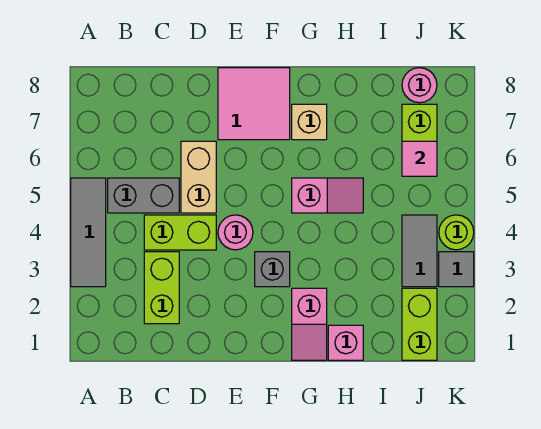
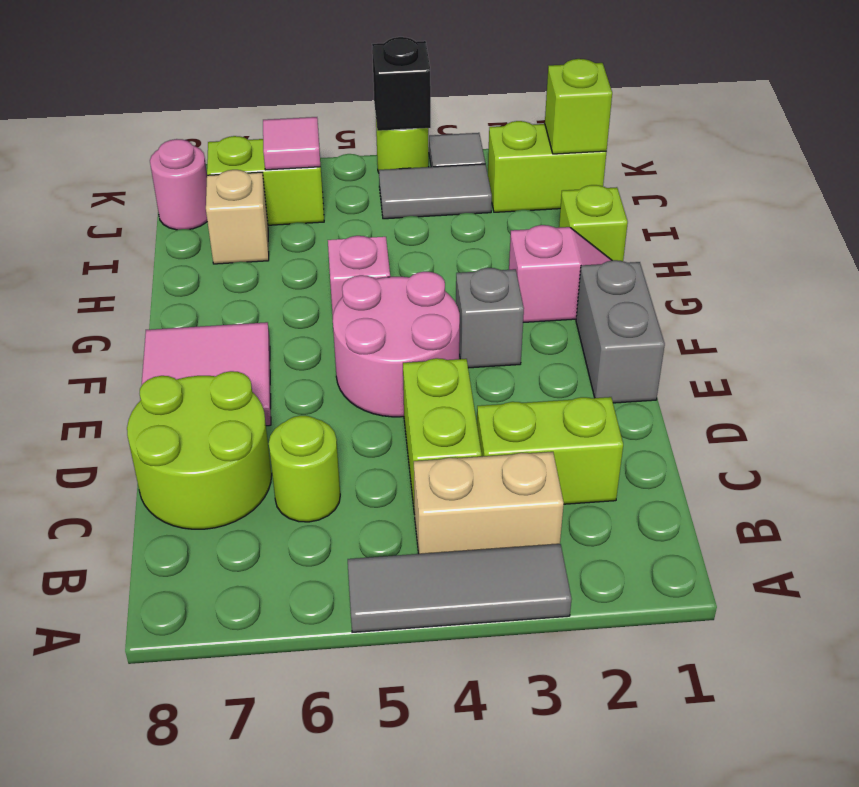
grey brick B5:C5 level 1 -> grey brick E1:F1 level 1
none -> lime round brick C6 level 1
none -> lime round brick C7:D8 level 1
tan brick D5:D6 level 1 -> tan brick B3:B4 level 1
pink round brick E4 level 1 -> pink round brick E4:F5 level 1
tan brick G7 level 1 -> tan brick I7 level 1
pink brick H1 level 1 -> lime brick H1 level 1
none -> lime brick J1 level 2
none -> black brick K4 level 2

